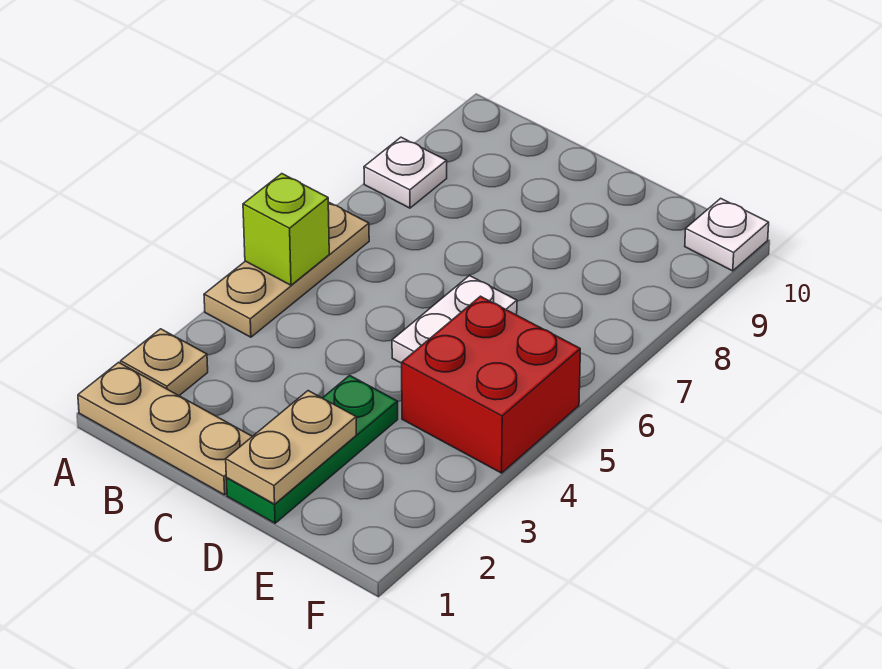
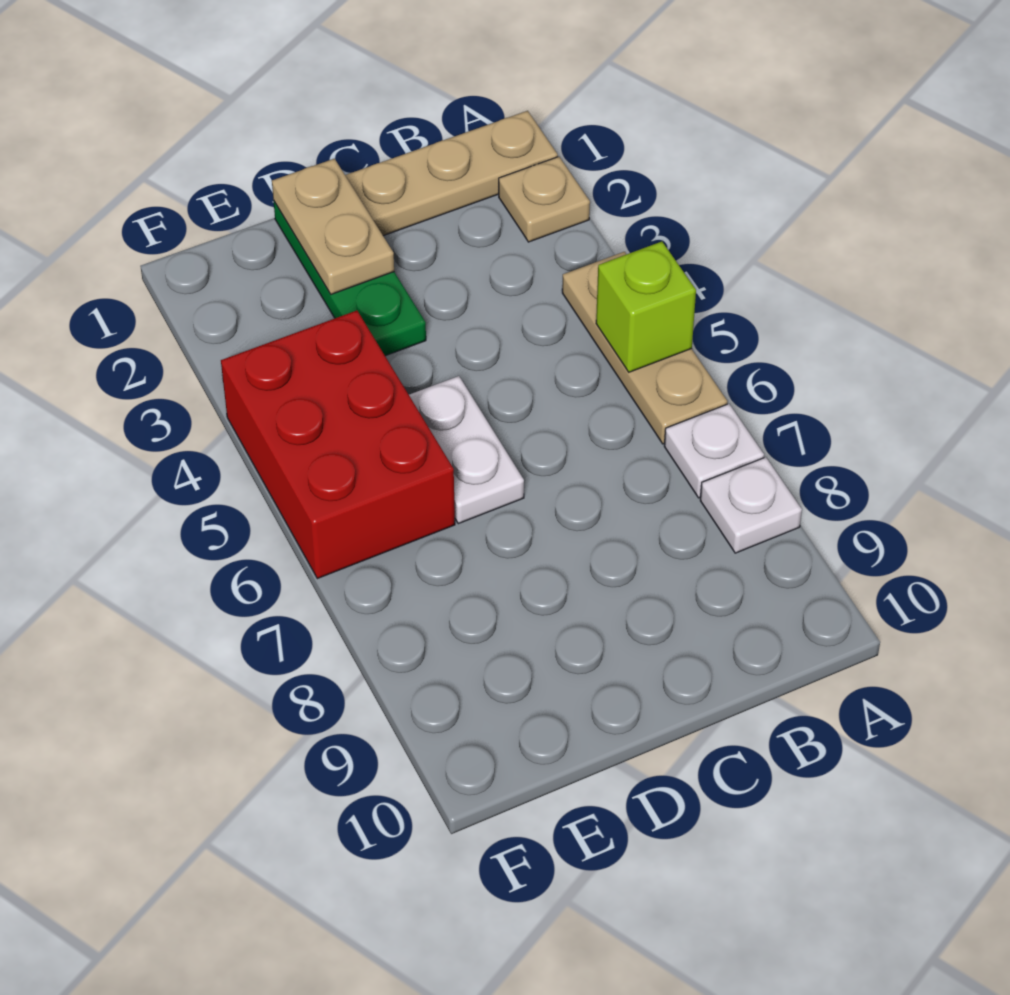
red brick E4:F5 level 1 -> red brick E4:F6 level 1
white plate F10 level 1 -> white plate A7 level 1

